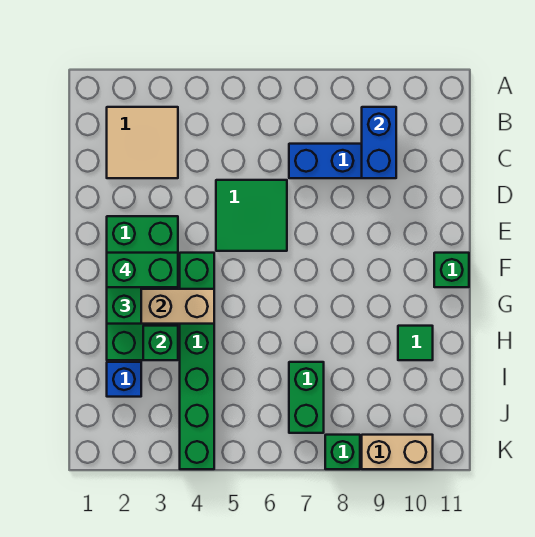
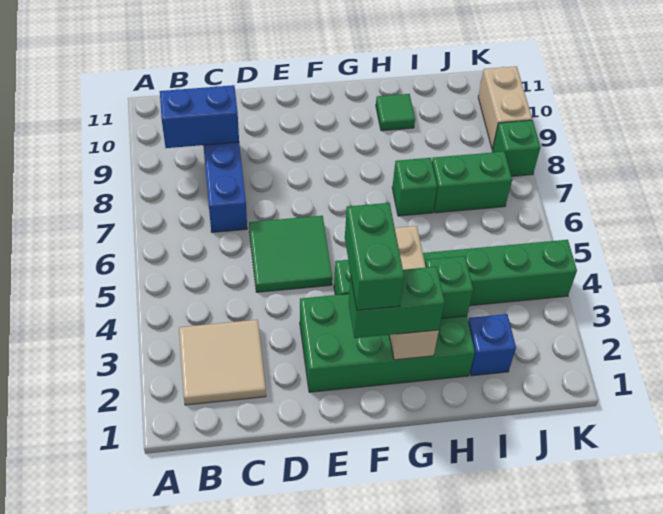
green brick F11 level 1 -> green brick H7 level 1

